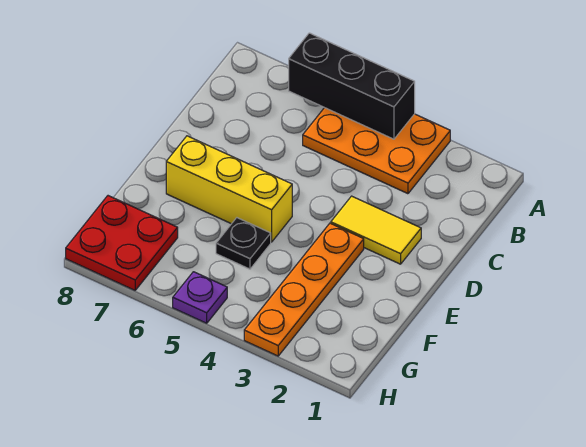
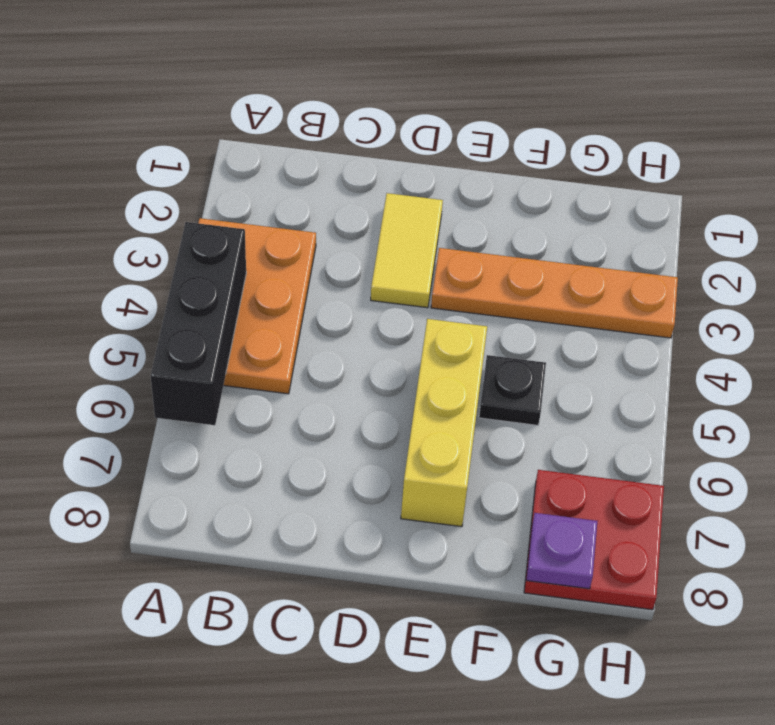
purple plate H5 level 1 -> purple plate G8 level 2

